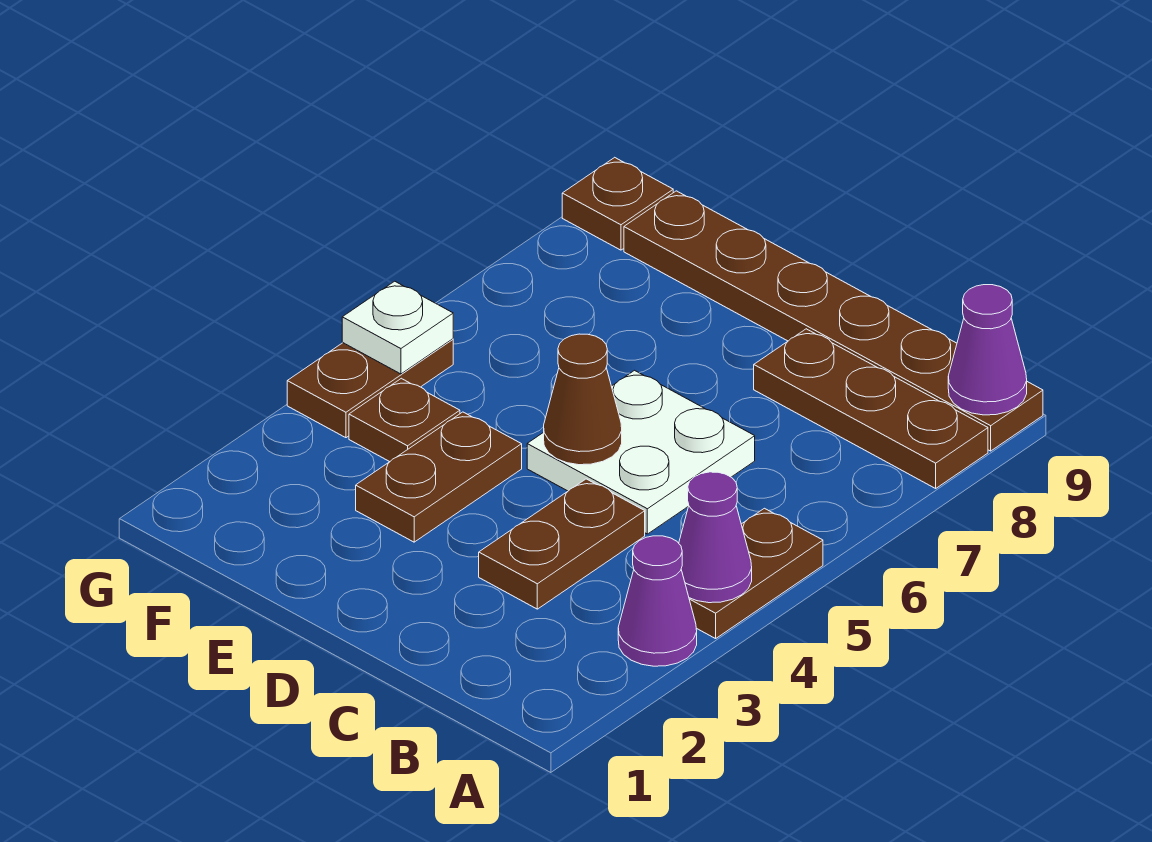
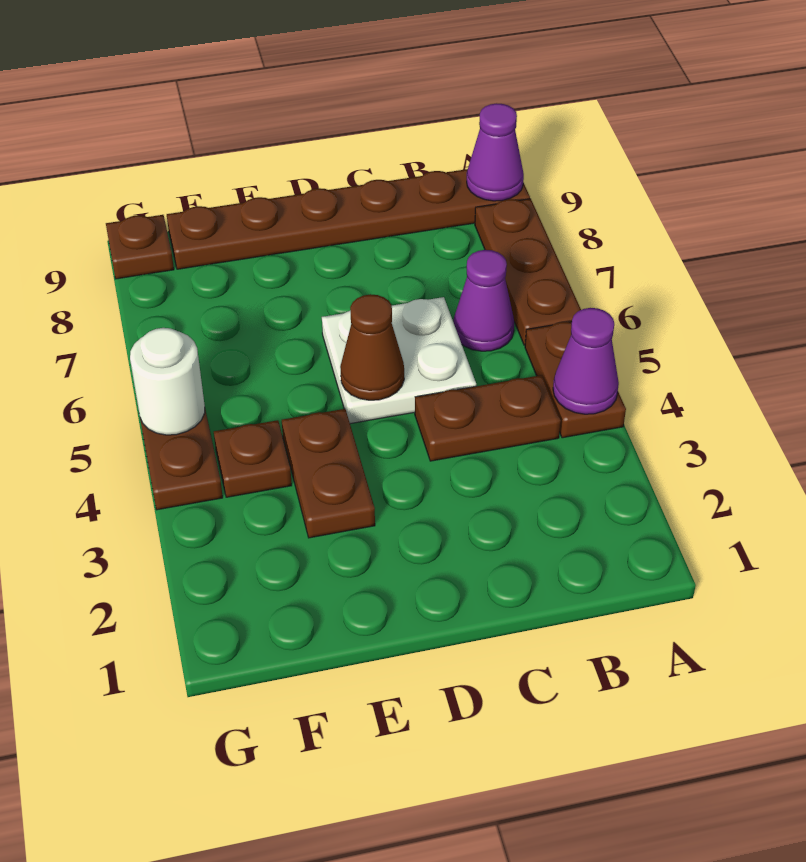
purple cone A3 level 1 -> purple cone B6 level 1
brown plate A8:C8 level 1 -> brown plate A6:A8 level 1
brown plate C3:C4 level 1 -> brown plate B4:C4 level 1
white plate G5 level 2 -> white round brick G5 level 2

